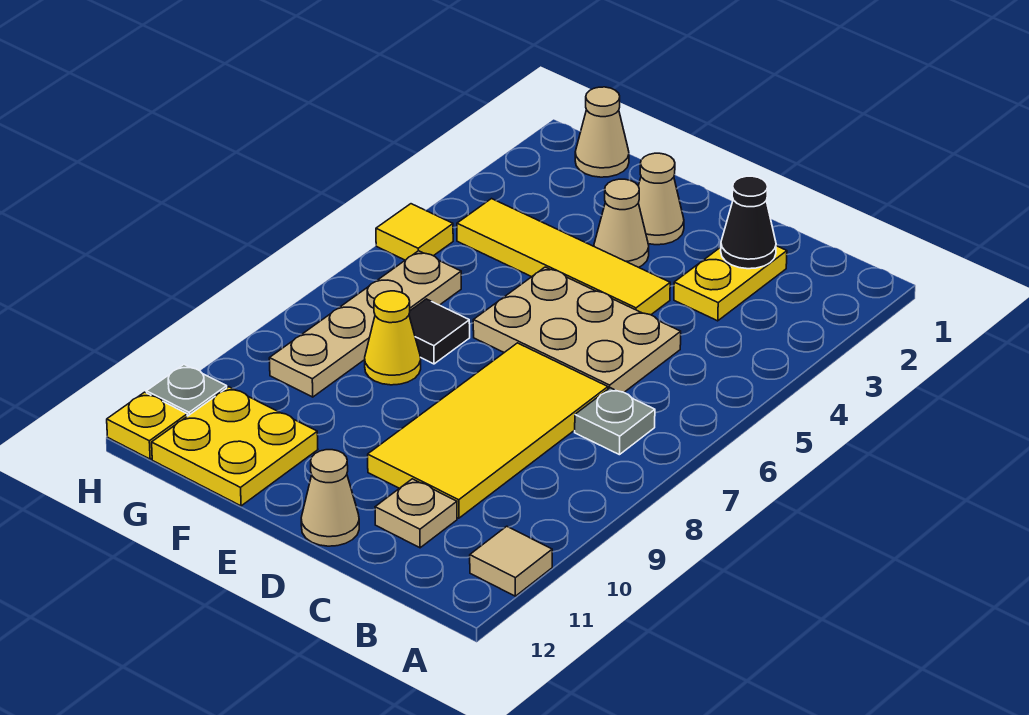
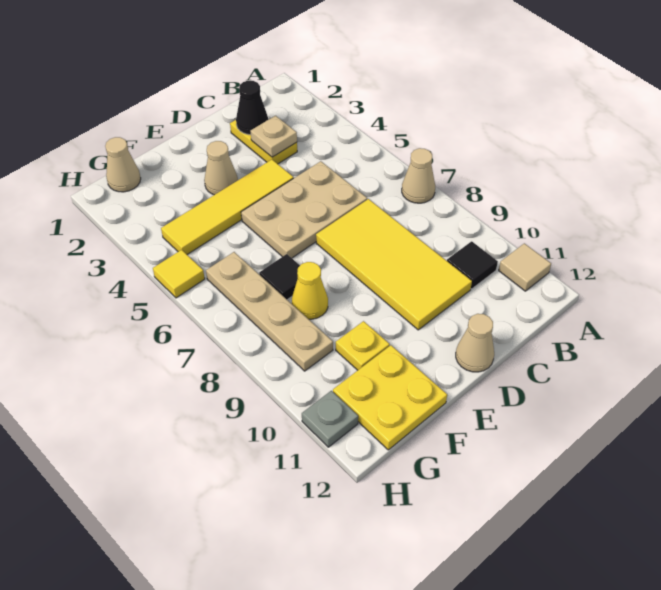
grey plate B7 level 1 -> none
none -> black tile B10 level 1
tan plate C11 level 1 -> tan plate C3 level 2
tan cone E2 level 1 -> tan cone A7 level 1
yellow plate H12 level 1 -> yellow plate F10 level 1

